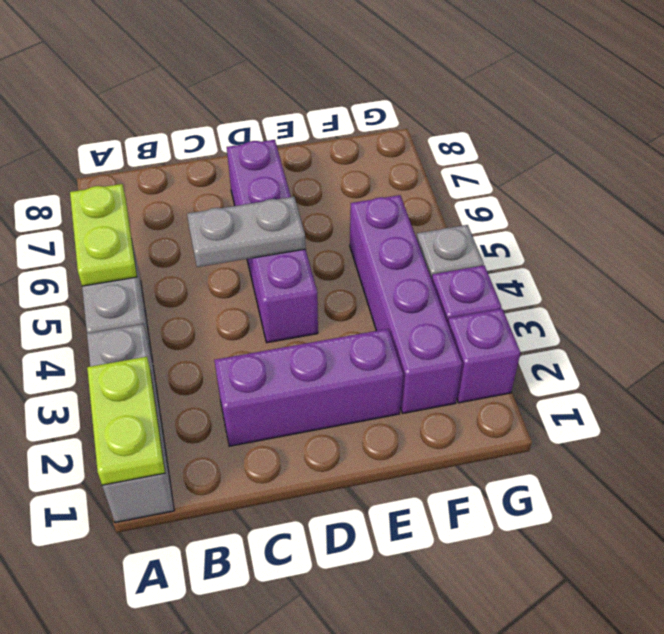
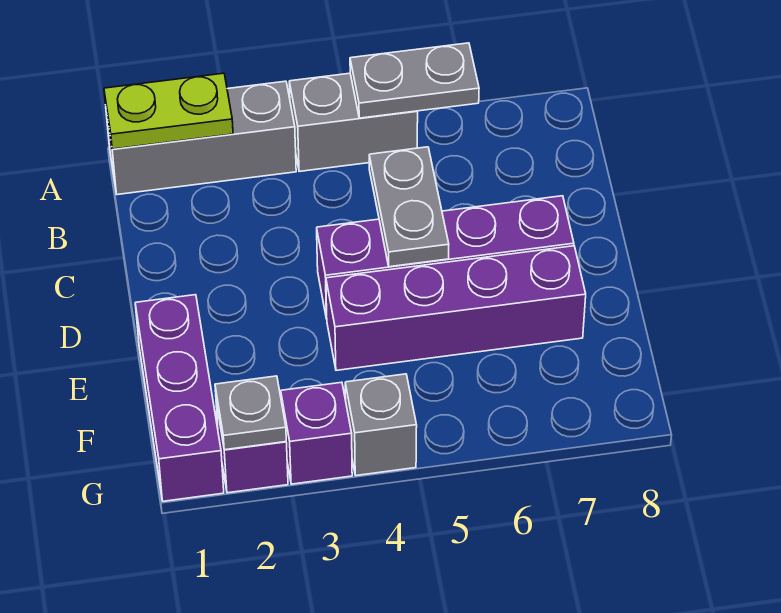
lime plate A5:A6 level 2 -> grey plate A5:A6 level 2
purple brick C2:E2 level 1 -> purple brick E1:G1 level 1
purple brick F2:F5 level 1 -> purple brick E4:E7 level 1
none -> grey plate G2 level 2

